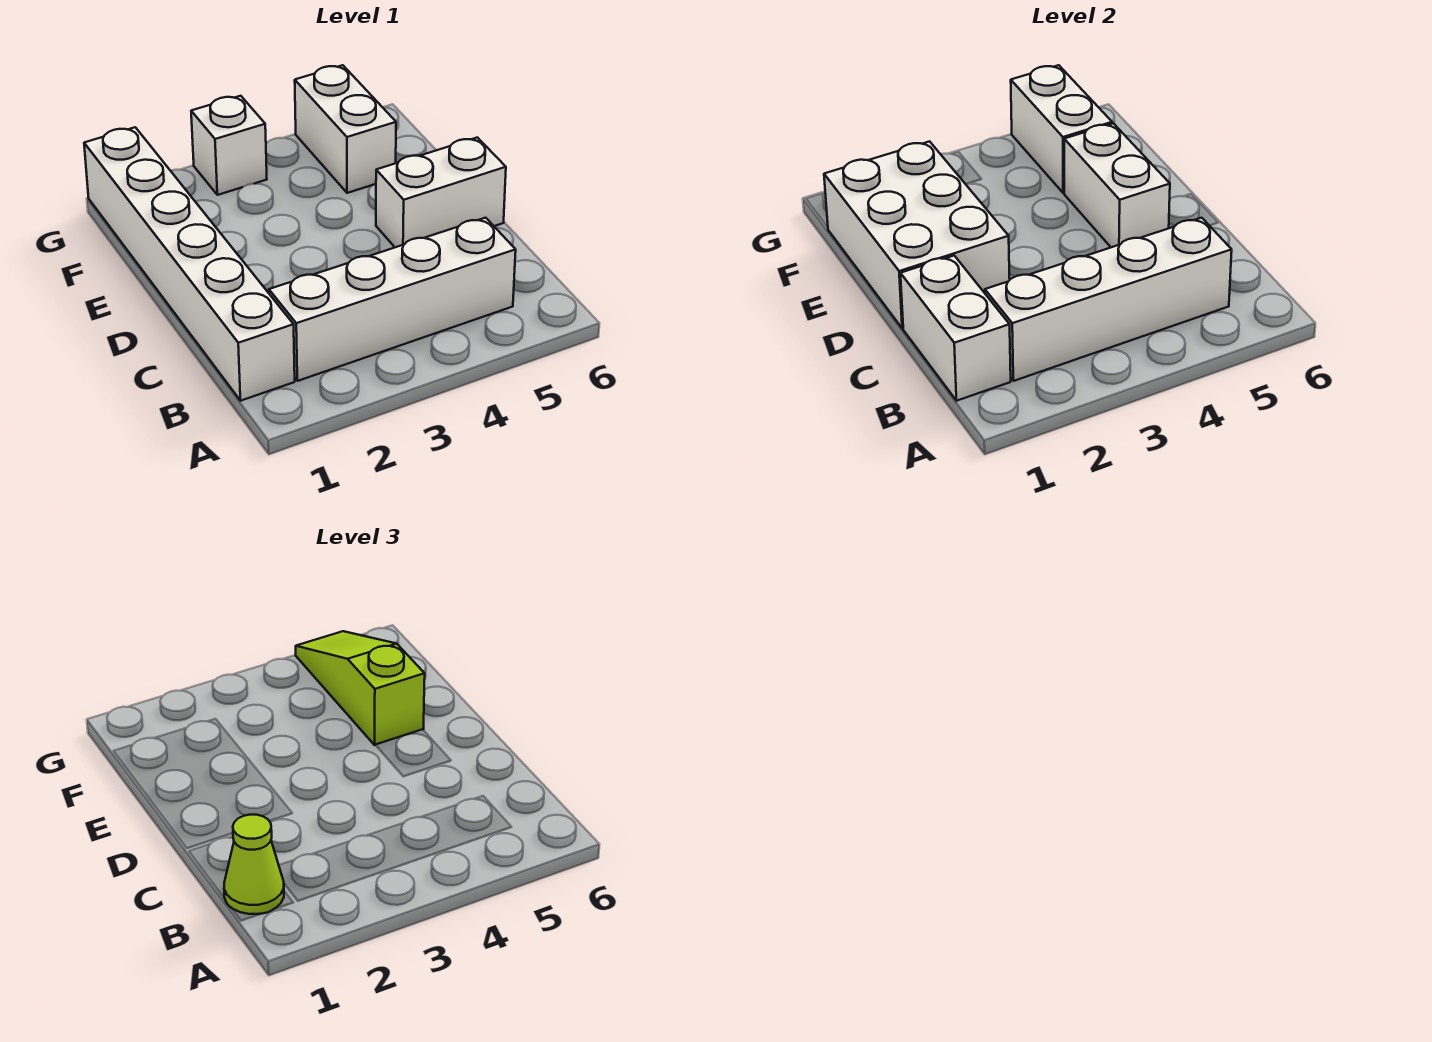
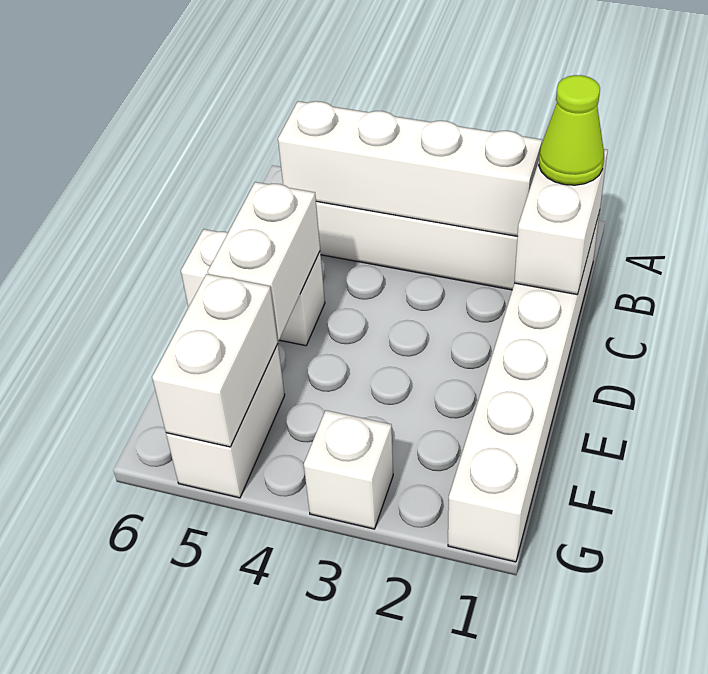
white brick D1:F2 level 2 -> none
lime slope E5:G5 level 3 top E -> none

